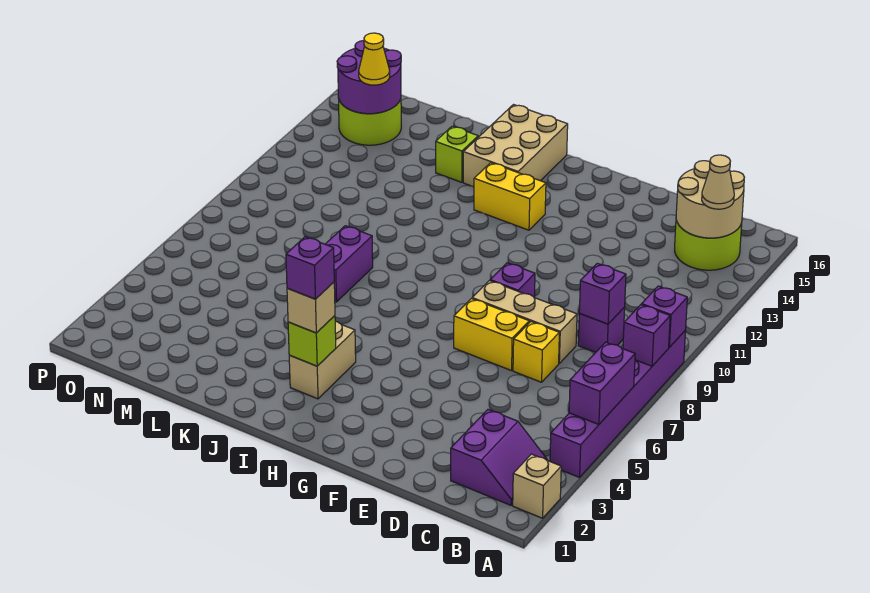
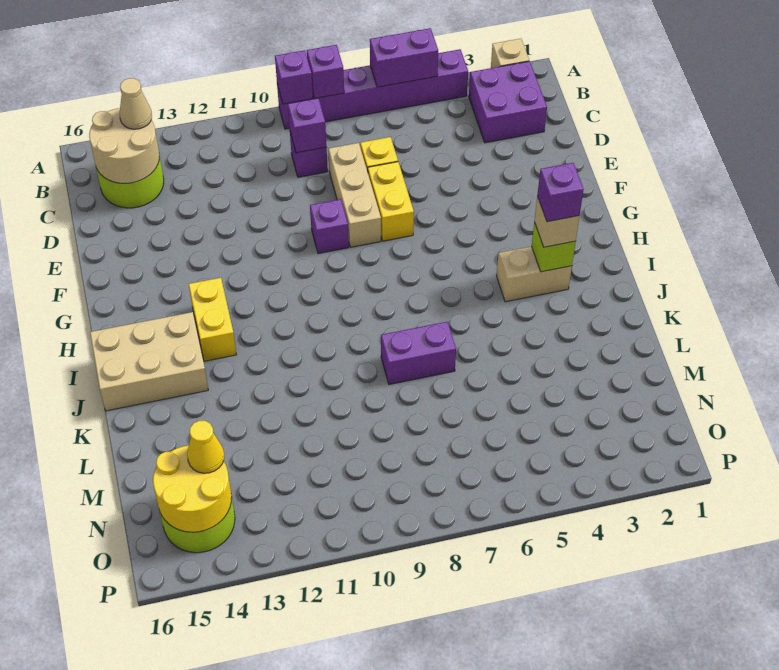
purple slope B2:C3 level 1 top C -> purple brick B2:C3 level 1
lime brick K14 level 1 -> none
purple round brick N14:O15 level 2 -> yellow round brick N14:O15 level 2

